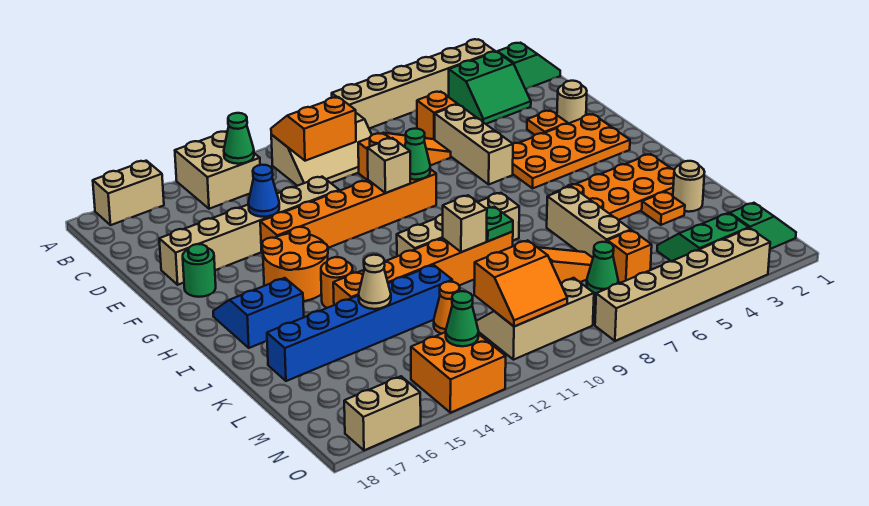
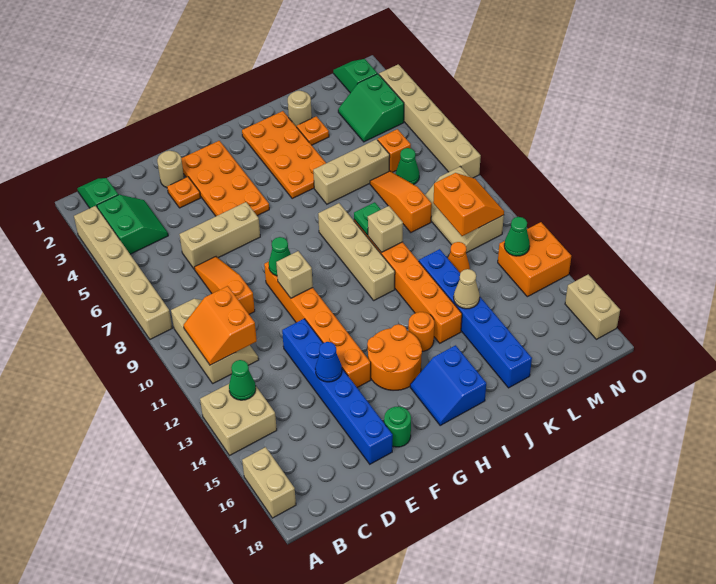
orange brick C6 level 1 -> none
tan brick E12:E17 level 1 -> blue brick E12:E17 level 1

